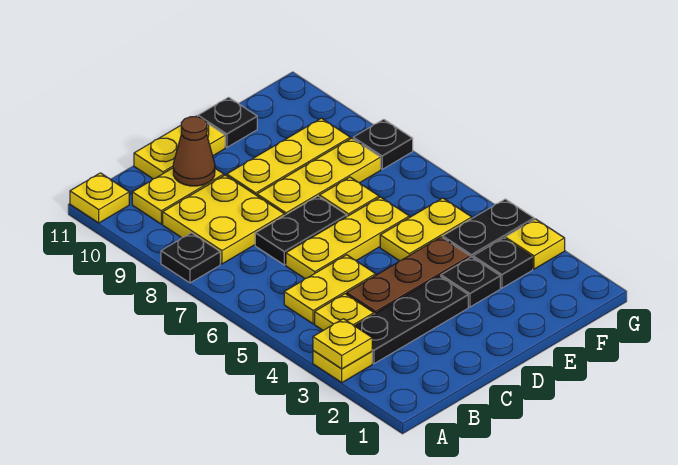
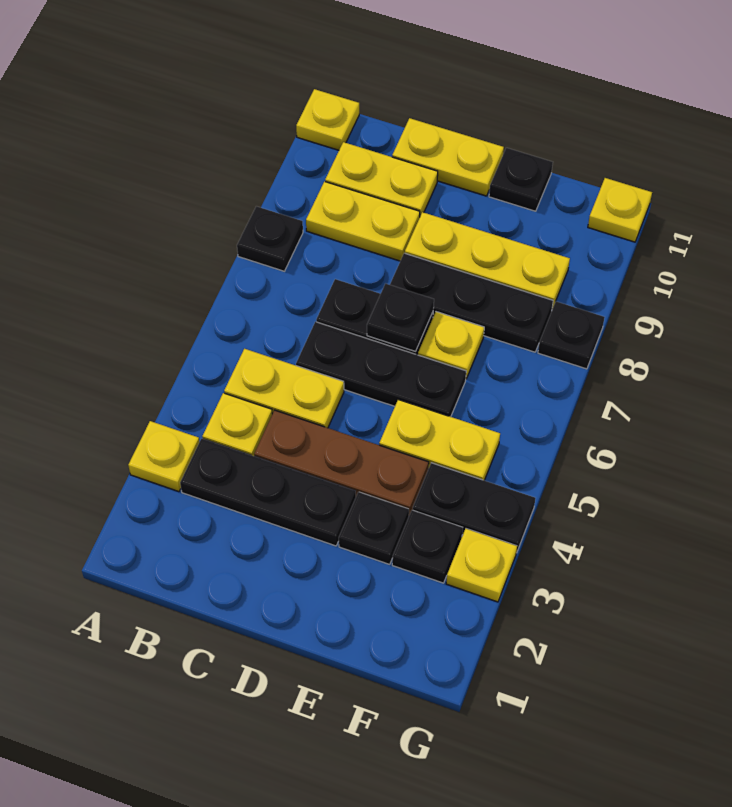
yellow plate A3 level 2 -> yellow plate G11 level 1
yellow plate B8:C9 level 1 -> yellow plate B9:C9 level 1
yellow plate C6:E6 level 1 -> black plate C6:E6 level 1
brown cone C10 level 2 -> none
none -> black plate D7 level 2
yellow plate D8:F8 level 1 -> black plate D8:F8 level 1

